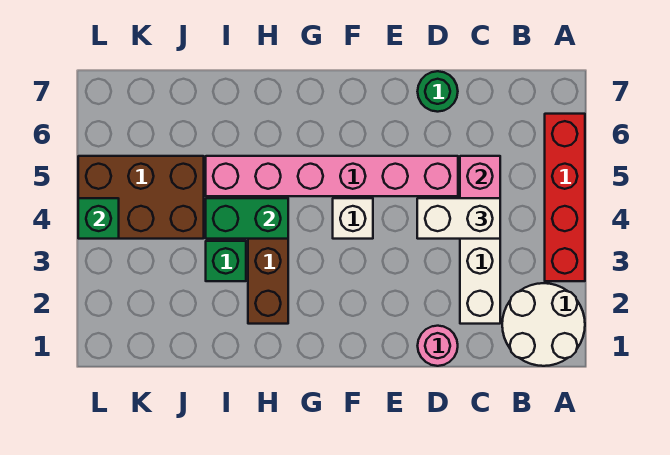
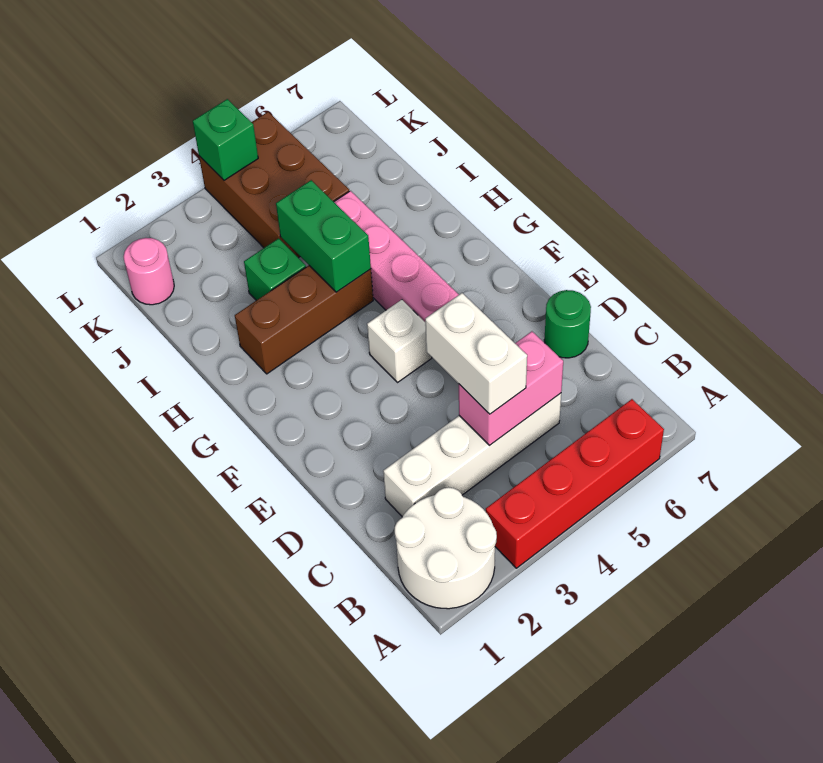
pink round brick D1 level 1 -> pink round brick K1 level 1

